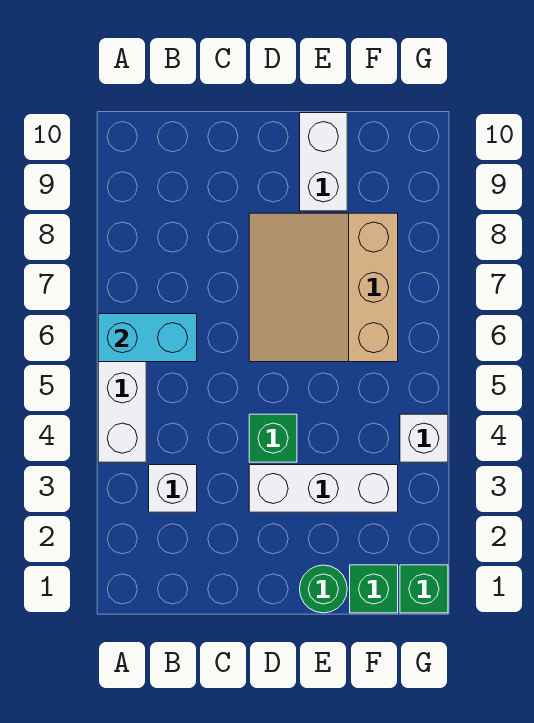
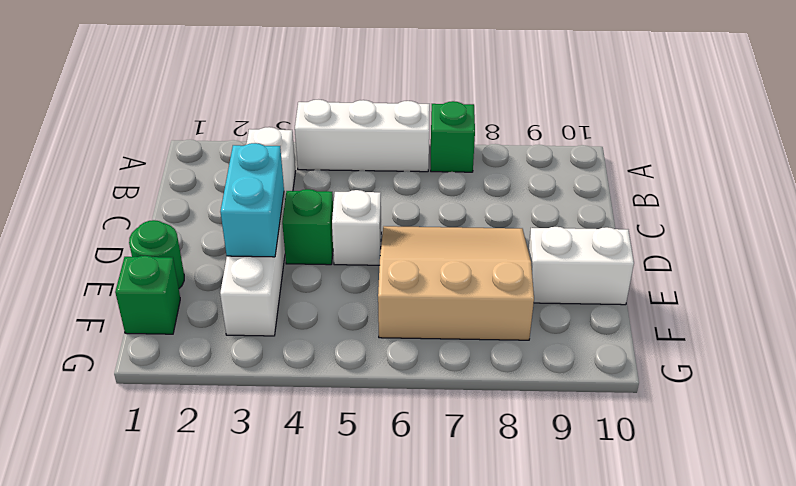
cyan brick A6:B6 level 2 -> cyan brick D3:E3 level 2
green brick G1 level 1 -> green brick A7 level 1
white brick G4 level 1 -> white brick D5 level 1

